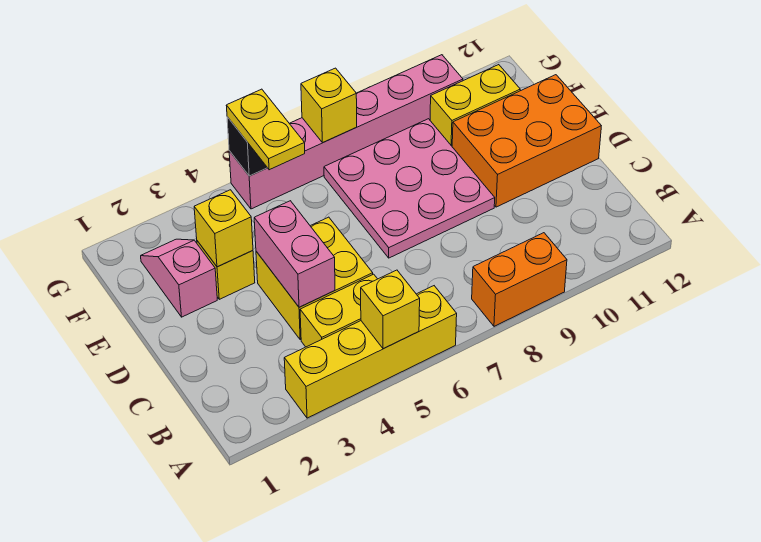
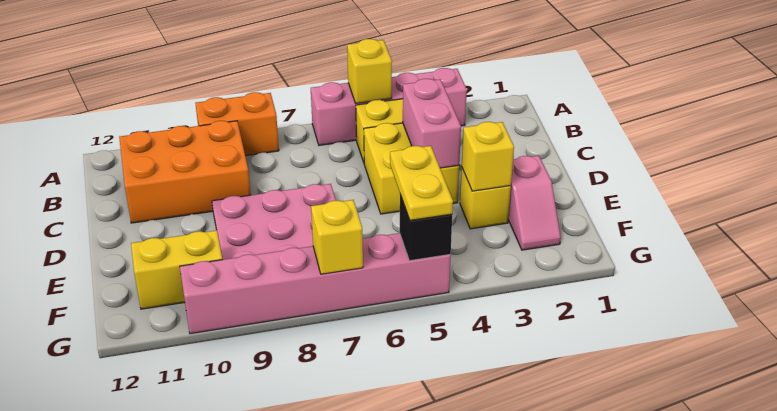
yellow brick A3:A6 level 1 -> pink brick A3:A6 level 1
orange brick D10:E12 level 1 -> orange brick B9:C11 level 1

